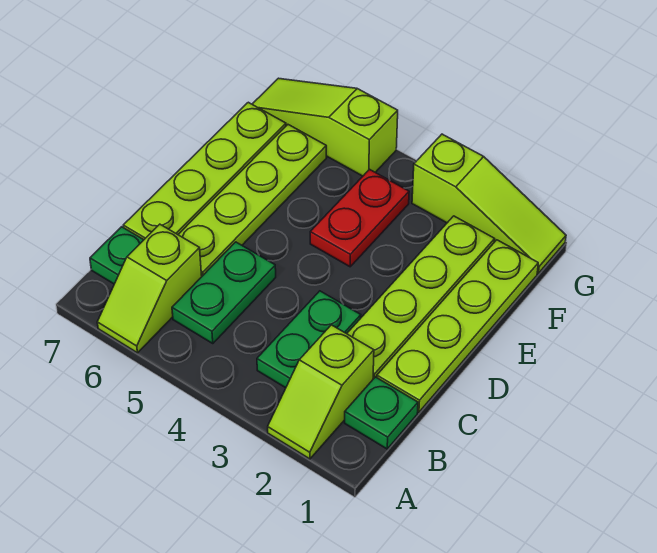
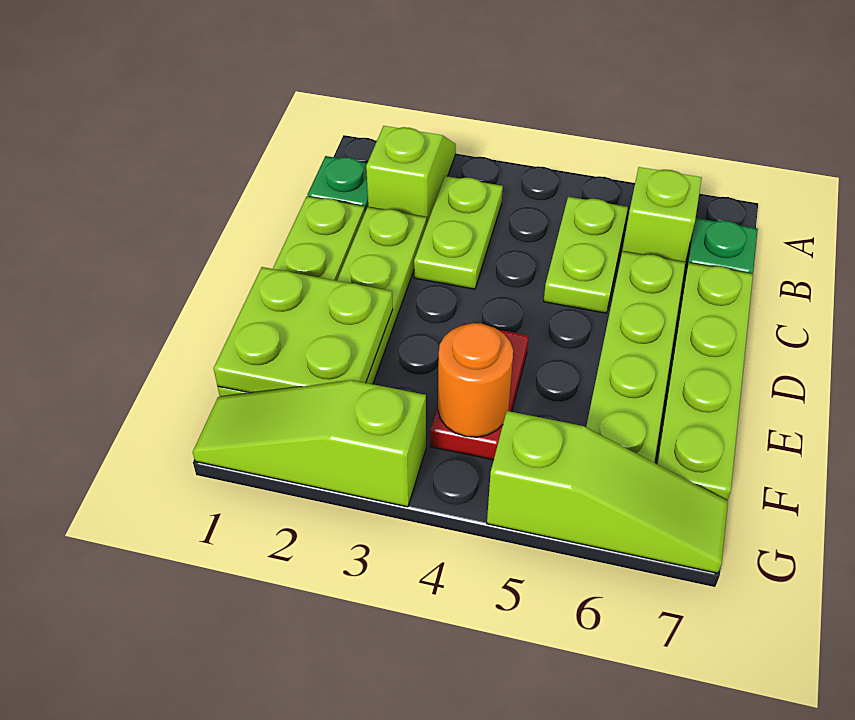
green plate B3:C3 level 1 -> lime plate B3:C3 level 1
green plate B5:C5 level 1 -> lime plate B5:C5 level 1
none -> lime plate E1:F2 level 2
none -> orange round brick F4 level 2

